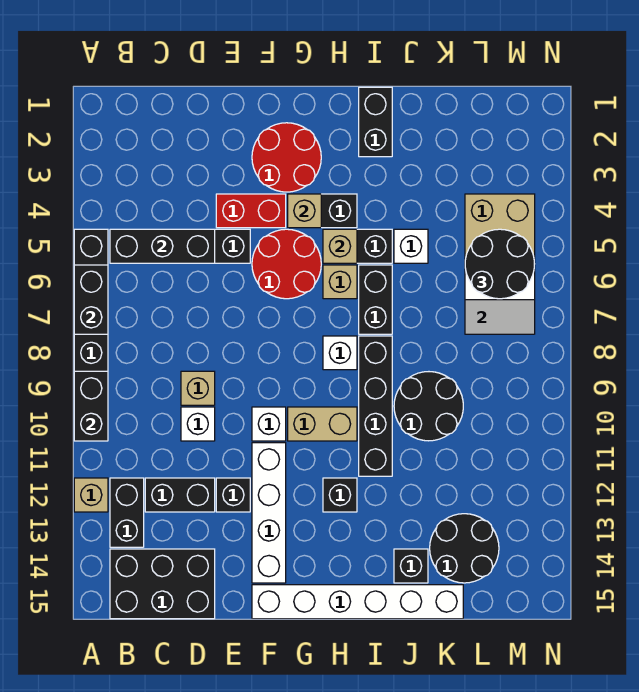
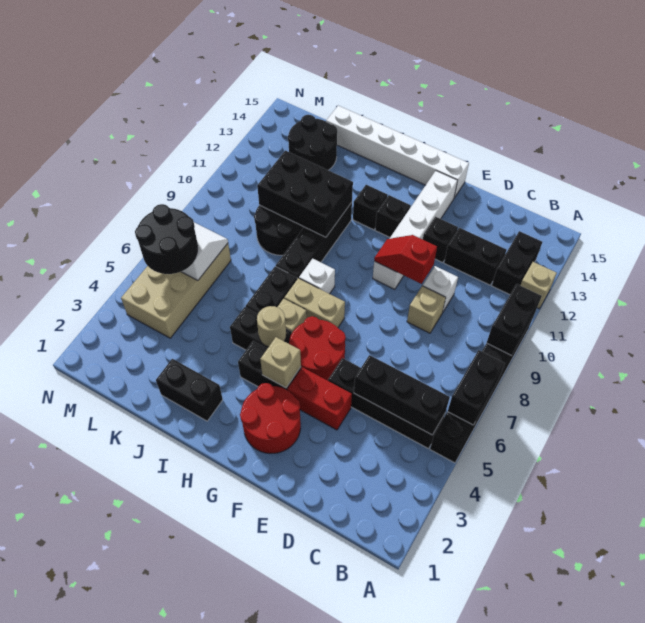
black brick B14:D15 level 1 -> black brick I10:K11 level 2
none -> red slope E10:F10 level 2 top E
tan brick G10:H10 level 1 -> tan brick G7:H7 level 1
tan brick H5 level 2 -> tan round brick H5 level 2
black brick I1:I2 level 1 -> black brick I2:J2 level 1
white brick J5 level 1 -> none
black brick J14 level 1 -> black brick G12 level 1

